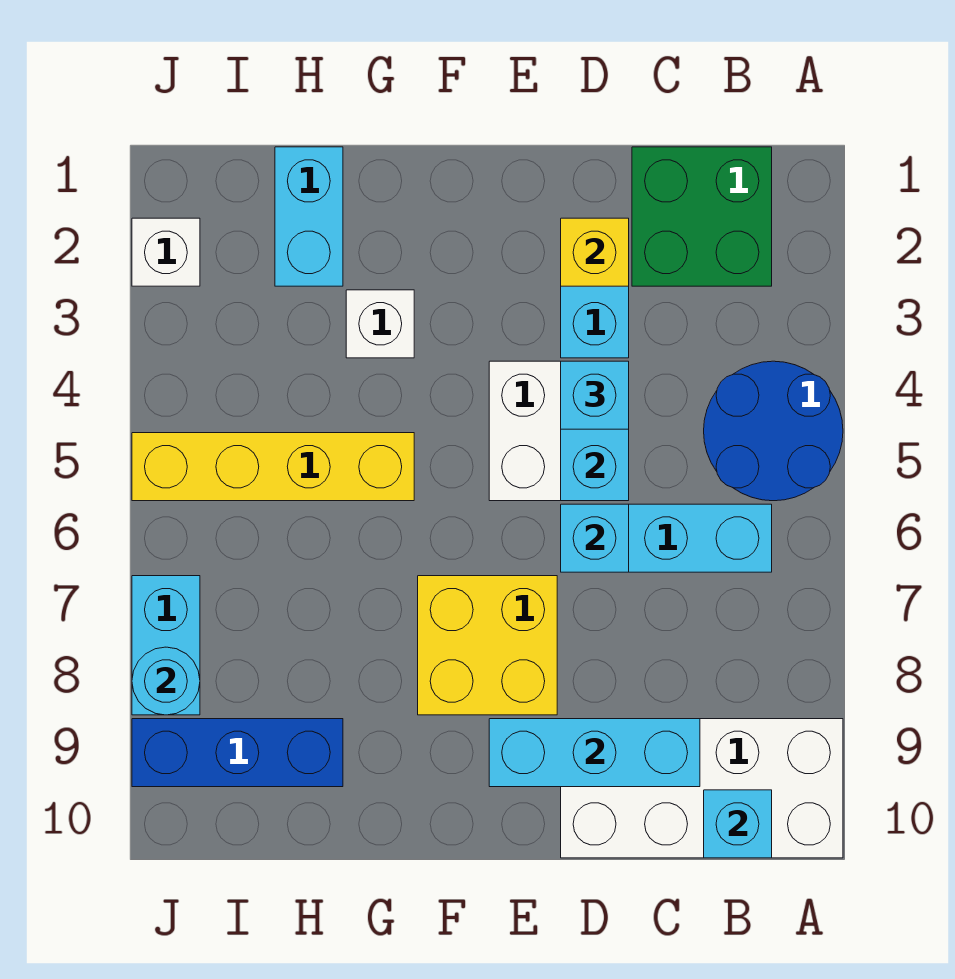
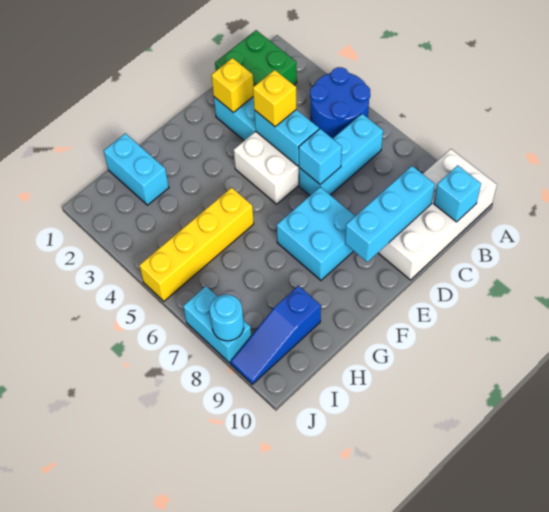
cyan brick D4 level 3 -> yellow brick D4 level 3
yellow brick E7:F8 level 1 -> cyan brick E7:F8 level 1
white brick G3 level 1 -> none
blue brick H9:J9 level 1 -> blue slope H9:J9 level 1 top H
white brick J2 level 1 -> none

